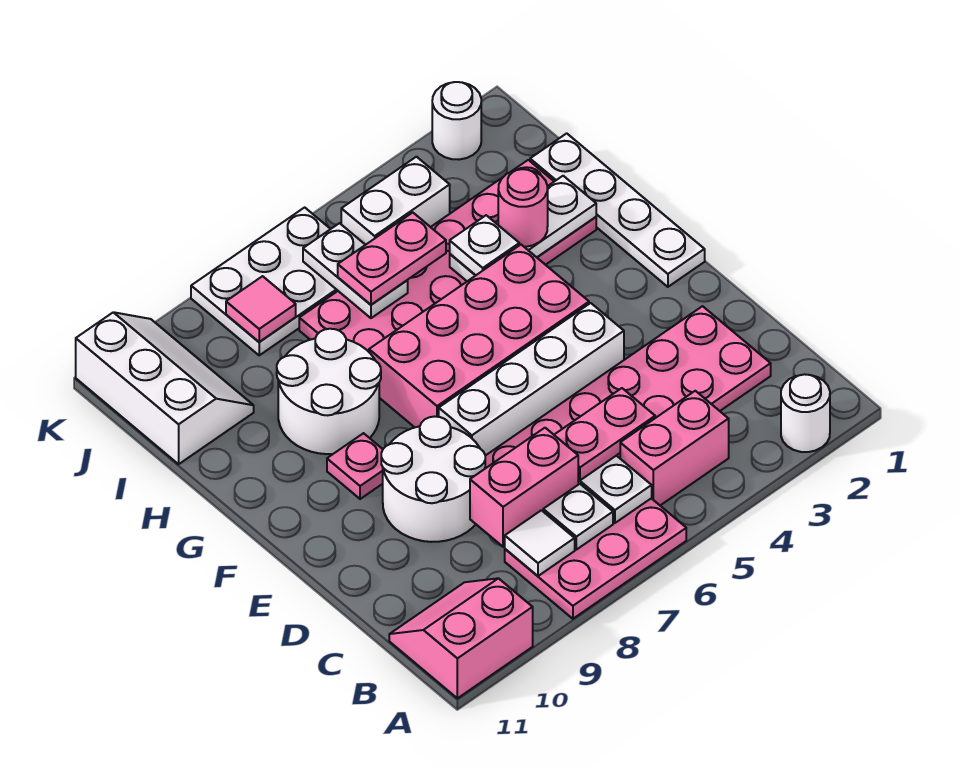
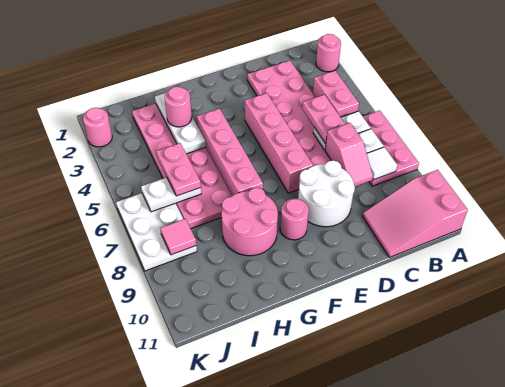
white round brick A2 level 1 -> pink round brick A2 level 1
pink slope A10:B11 level 1 top A -> pink slope A10:C11 level 1 top A
pink brick C7:C8 level 2 -> pink slope C7:C8 level 2 top 7
white brick E4:E7 level 1 -> pink brick E4:E7 level 1
white plate F1:I1 level 1 -> none
pink brick F4:G7 level 1 -> pink brick G4:G7 level 1
pink plate F9 level 1 -> pink round brick F9 level 1
white round brick G8:H9 level 1 -> pink round brick G8:H9 level 1
white plate H4 level 3 -> none
white slope I10:K11 level 1 top 11 -> none
white brick J4:J5 level 1 -> none
white round brick K2 level 1 -> pink round brick K2 level 1

